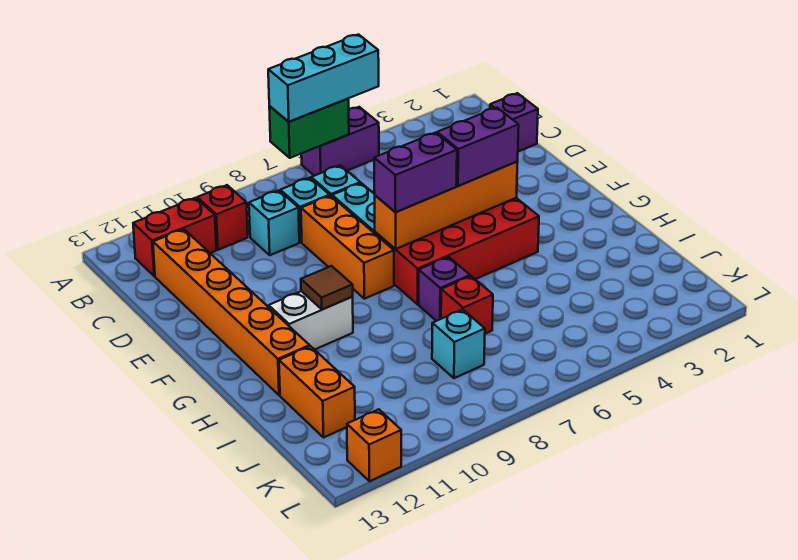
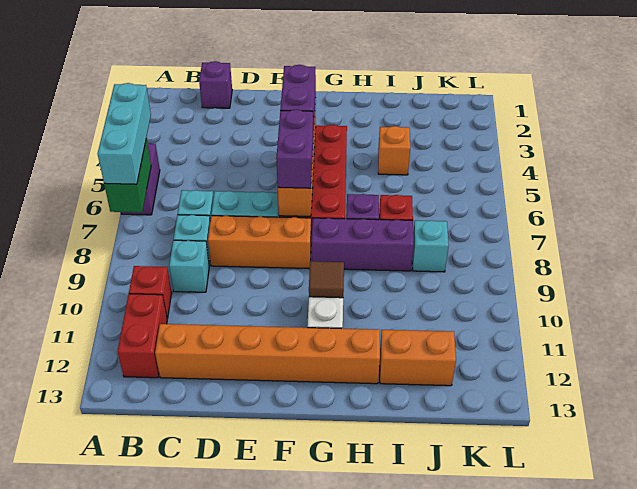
none -> purple brick G8:I8 level 1
orange brick L12 level 1 -> orange brick I4 level 1

